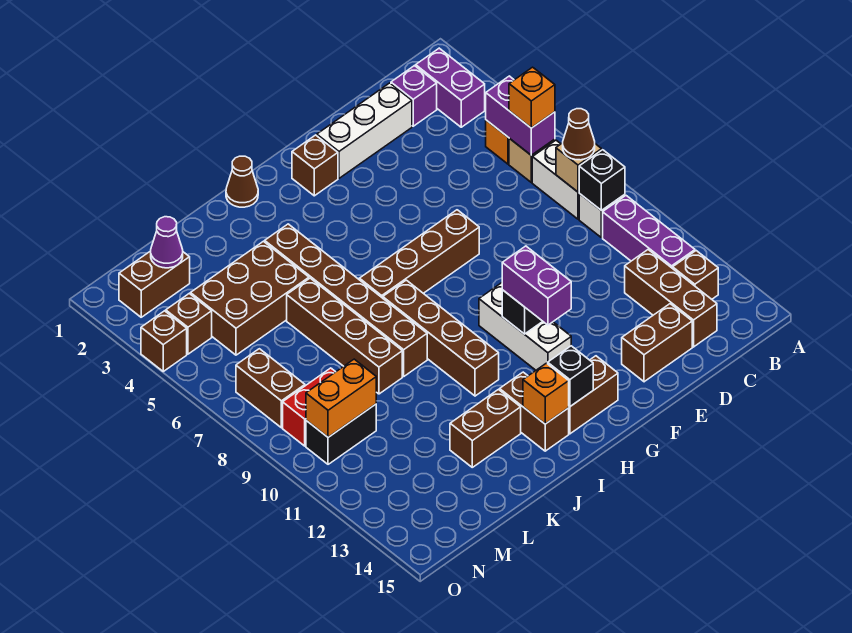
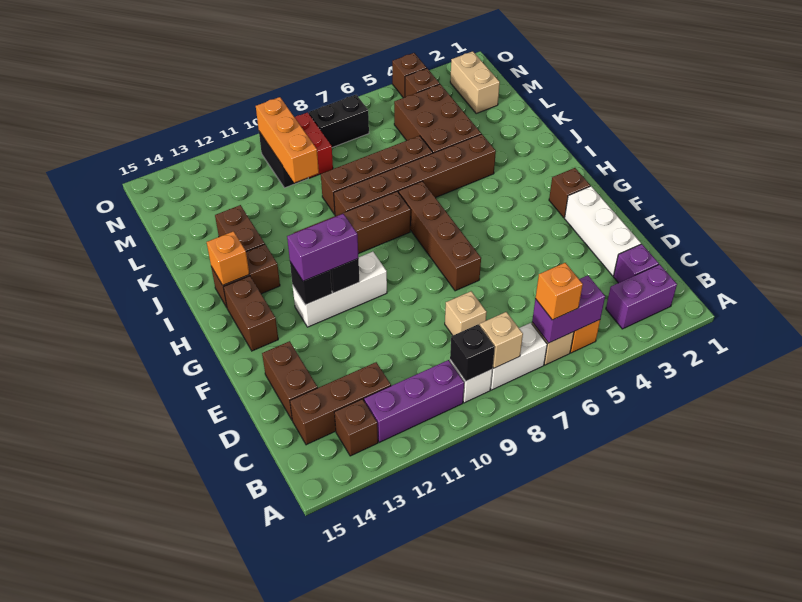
brown cone B8 level 3 -> none
none -> tan brick D8 level 1
black brick H14 level 2 -> black brick G12 level 2
brown cone I1 level 1 -> none
brown brick M2:N2 level 1 -> tan brick M2:N2 level 1
purple cone M2 level 2 -> none
orange brick M10:N10 level 2 -> orange brick L10:N10 level 2
brown brick N7:N8 level 1 -> black brick N7:N8 level 1

